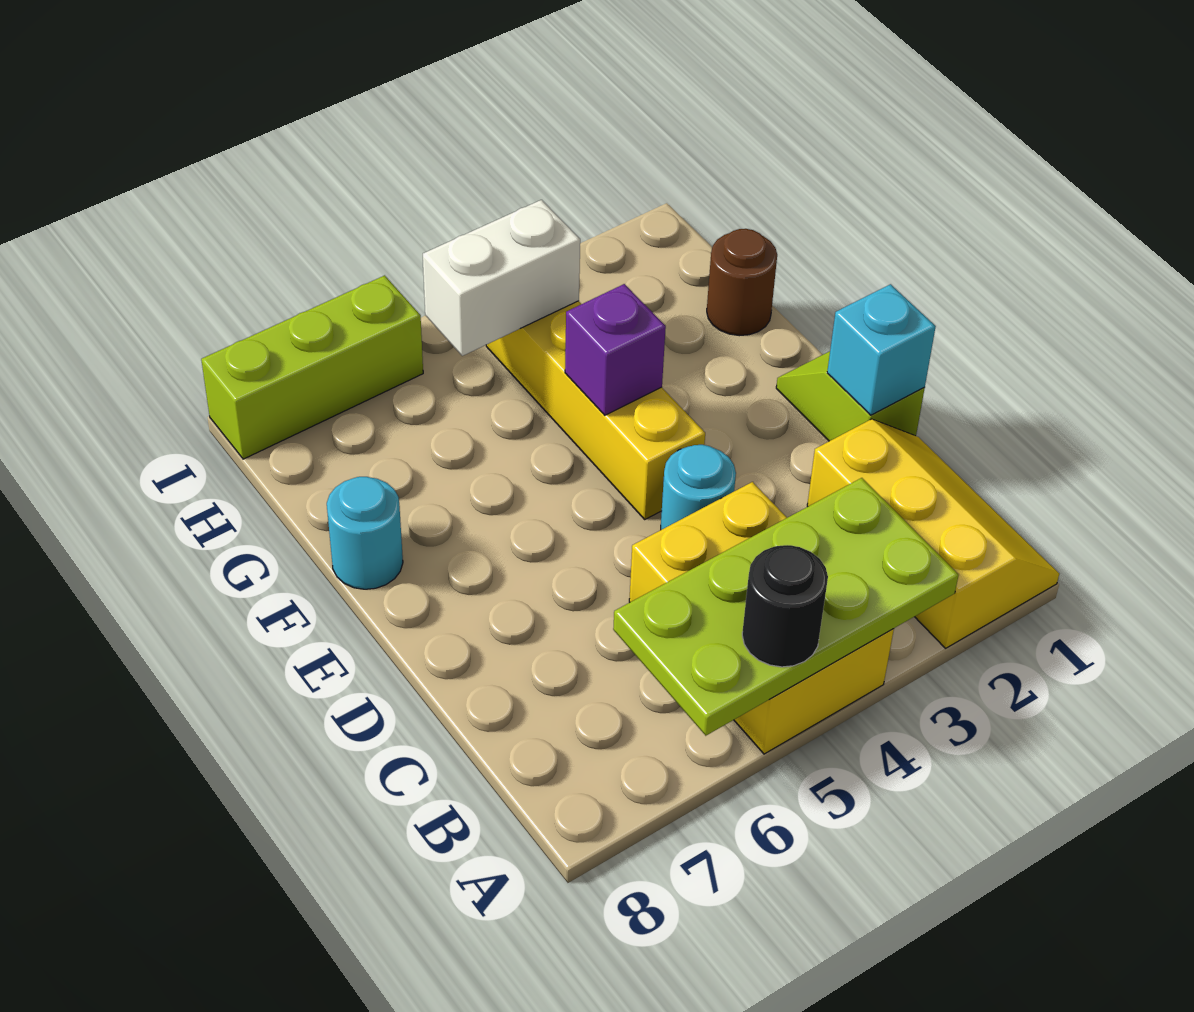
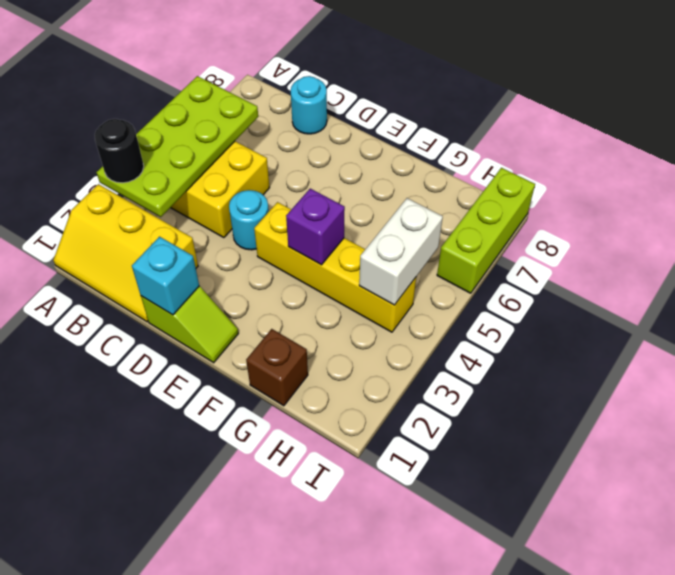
black round brick A5 level 3 -> black round brick A3 level 3
cyan round brick F8 level 1 -> cyan round brick C8 level 1
brown round brick G1 level 1 -> brown brick G1 level 1

